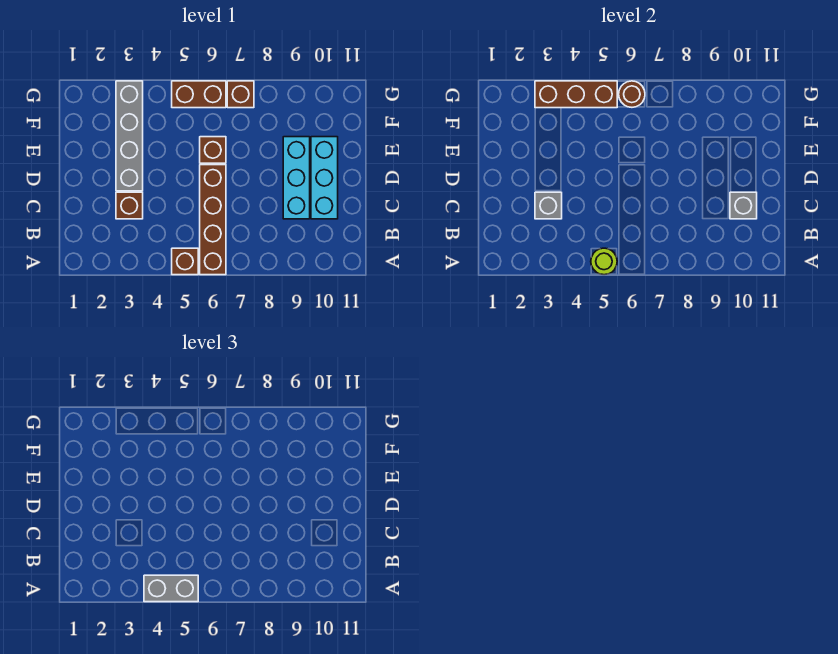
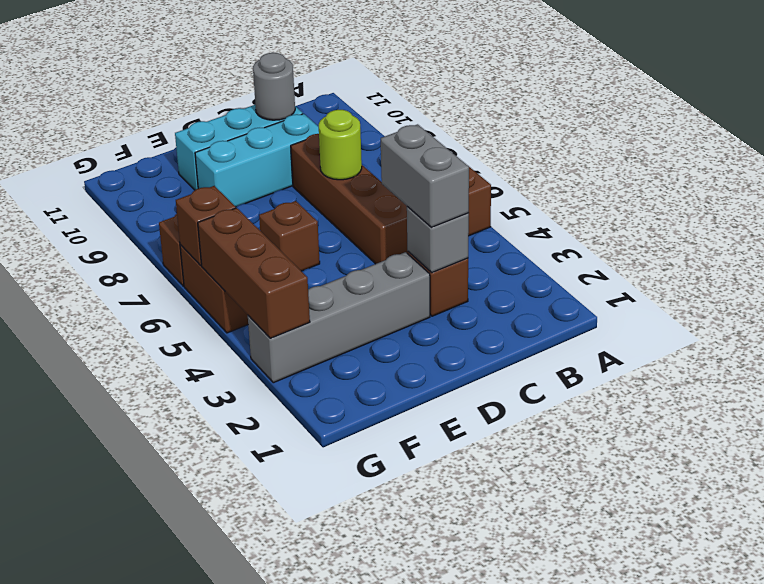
grey brick A4:A5 level 3 -> grey brick C3:C4 level 3
lime round brick A5 level 2 -> lime round brick C7 level 2
brown brick A6:D6 level 1 -> brown brick C5:C8 level 1
grey brick C10 level 2 -> grey round brick C10 level 2
brown round brick G6 level 2 -> brown brick G6 level 2

